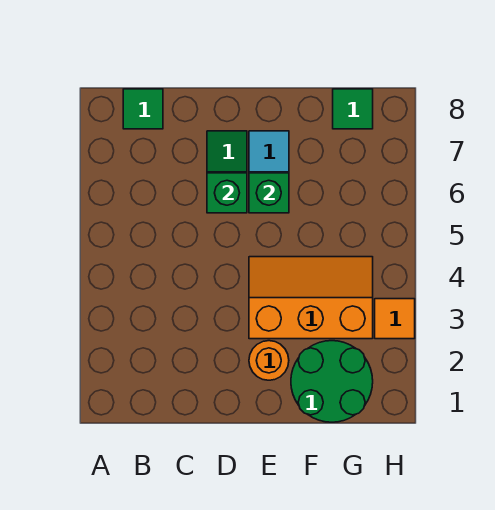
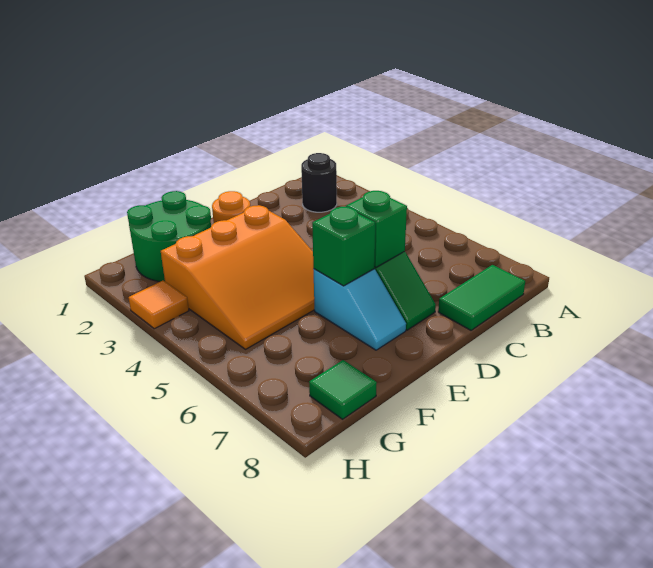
none -> black round brick B2 level 1
green tile B8 level 1 -> green tile B8:C8 level 1
orange slope E3:G4 level 1 top 3 -> orange slope E3:G5 level 1 top 3

